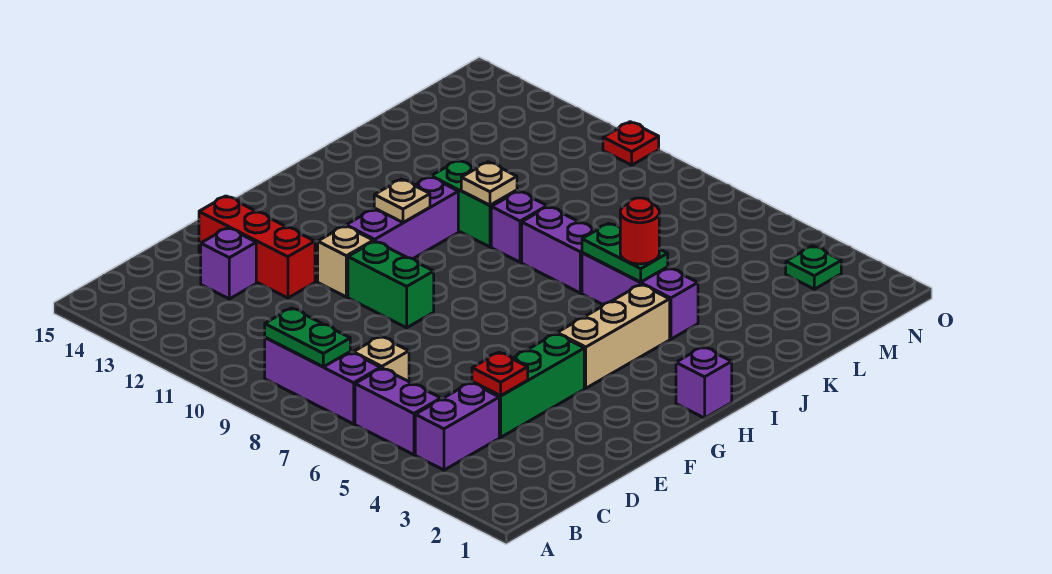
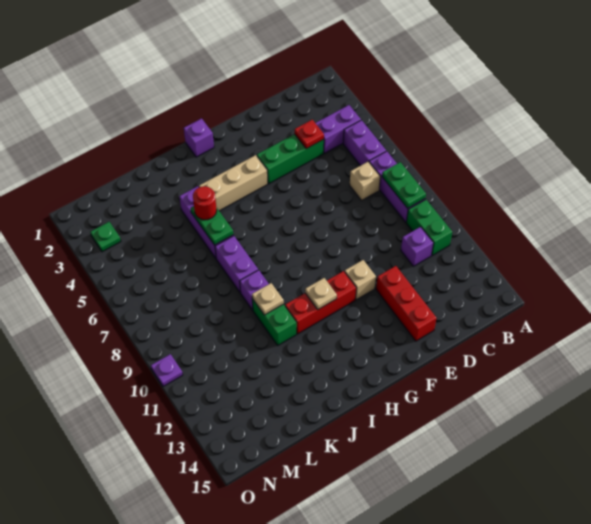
purple brick D13 level 1 -> purple brick C11 level 1
green brick F9:F10 level 1 -> green brick B10:B11 level 1
purple brick G11:I11 level 1 -> red brick G11:I11 level 1
red plate O10 level 1 -> purple plate O10 level 1

